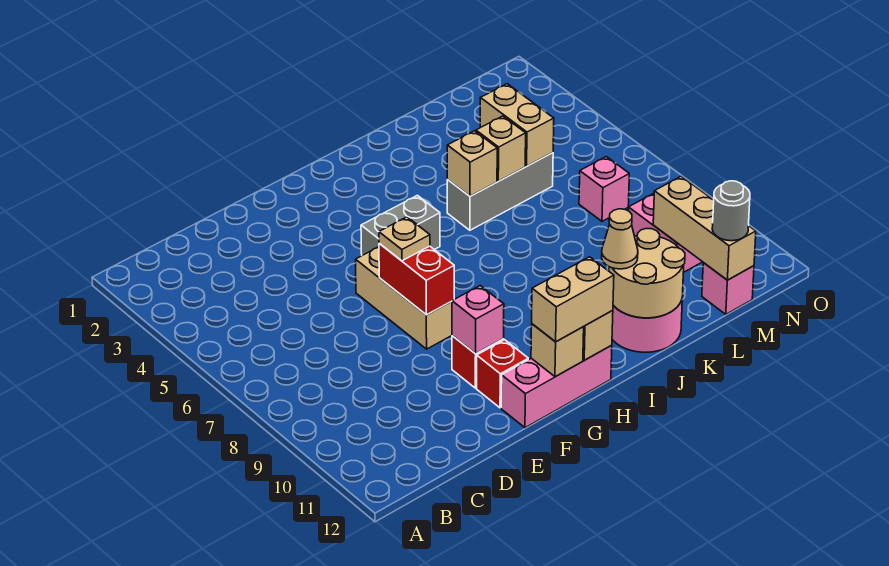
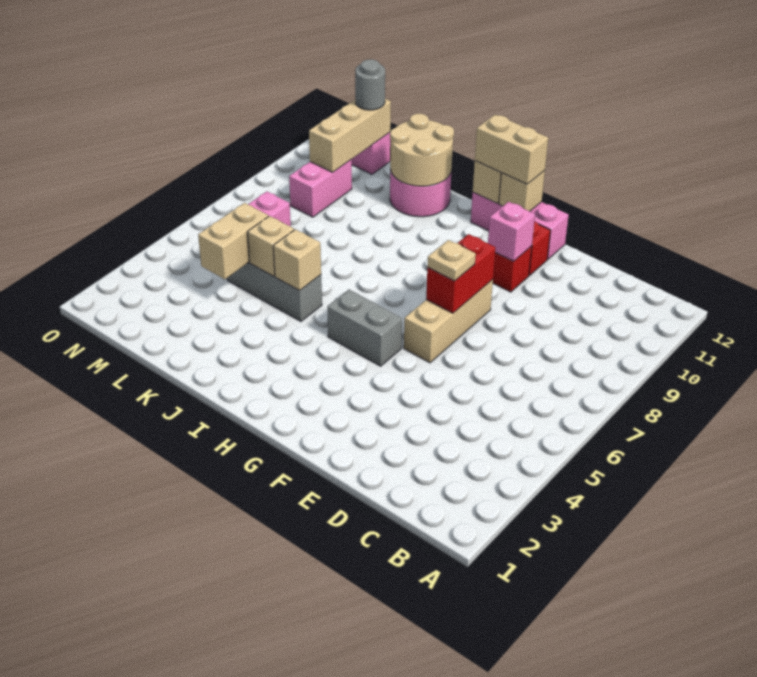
tan cone J11 level 3 -> none

